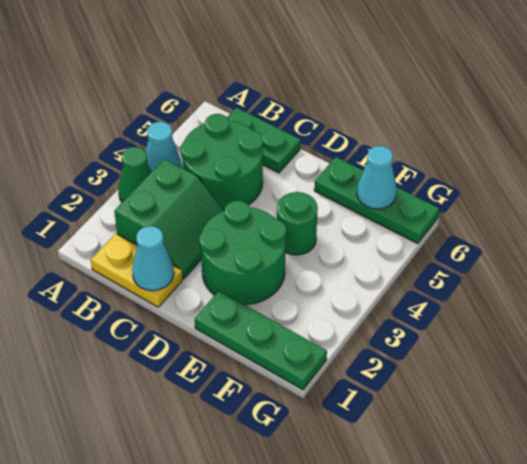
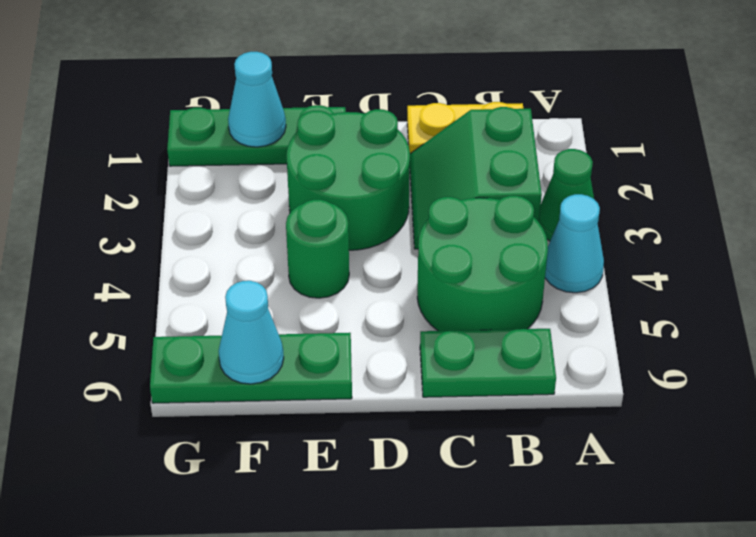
cyan cone C1 level 2 -> cyan cone F1 level 2

